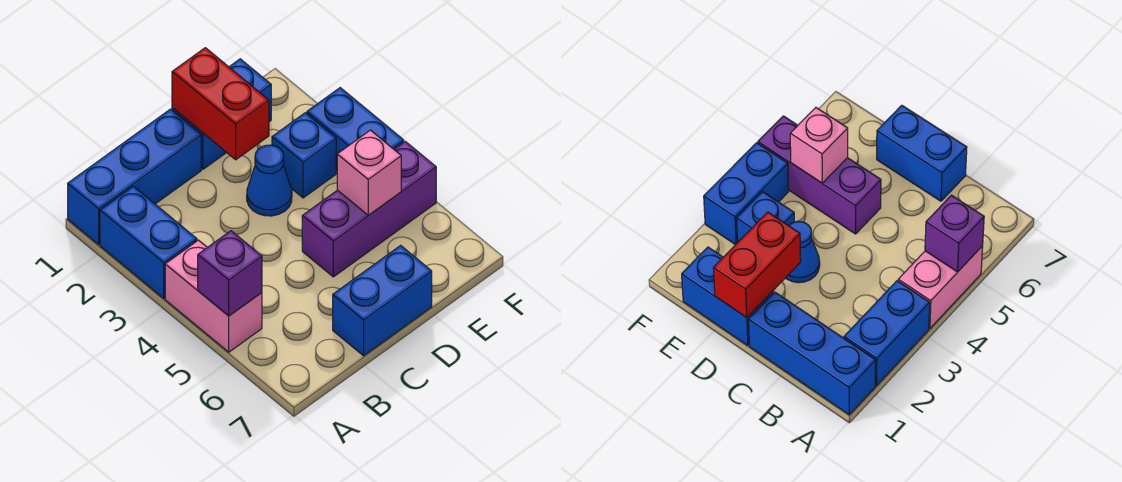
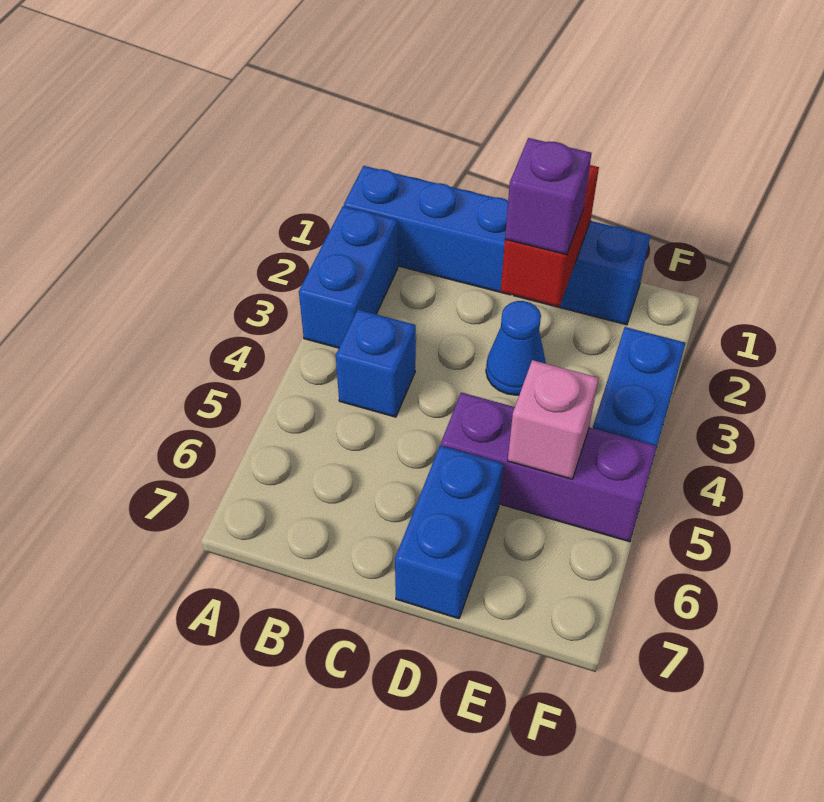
pink brick A4:A5 level 1 -> none
purple brick A5 level 2 -> purple brick D2 level 3
blue brick C7:D7 level 1 -> blue brick D6:D7 level 1
blue brick E3 level 1 -> blue brick B4 level 1

